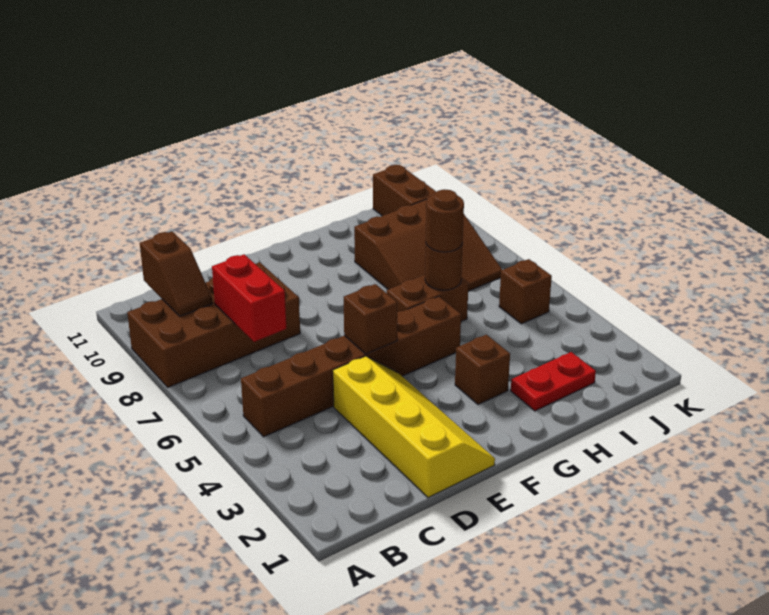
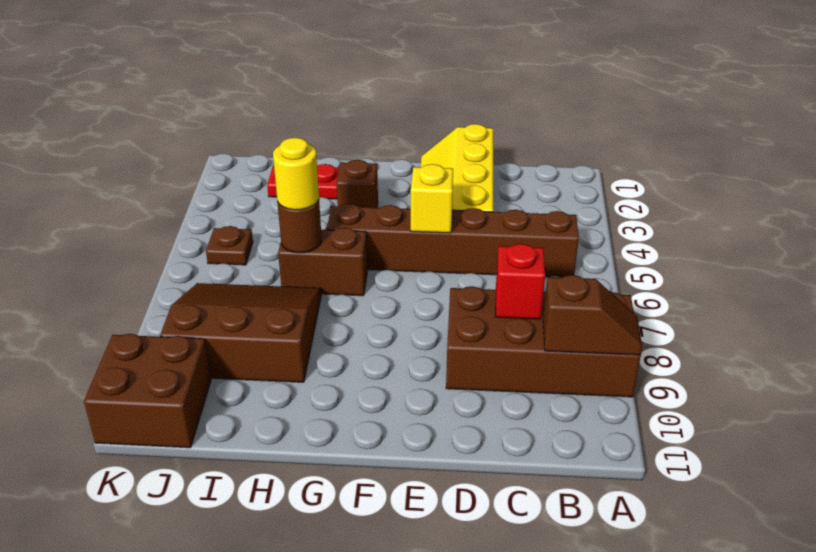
brown slope B9:B10 level 2 top 10 -> brown slope A9:B9 level 2 top B
red brick C7:C8 level 2 -> red brick C8 level 2
brown brick E5 level 2 -> yellow brick E5 level 2
brown round brick H6 level 3 -> yellow round brick H6 level 3
brown brick J5 level 1 -> brown plate J5 level 1
brown brick J10:J11 level 1 -> brown brick J10:K11 level 1

